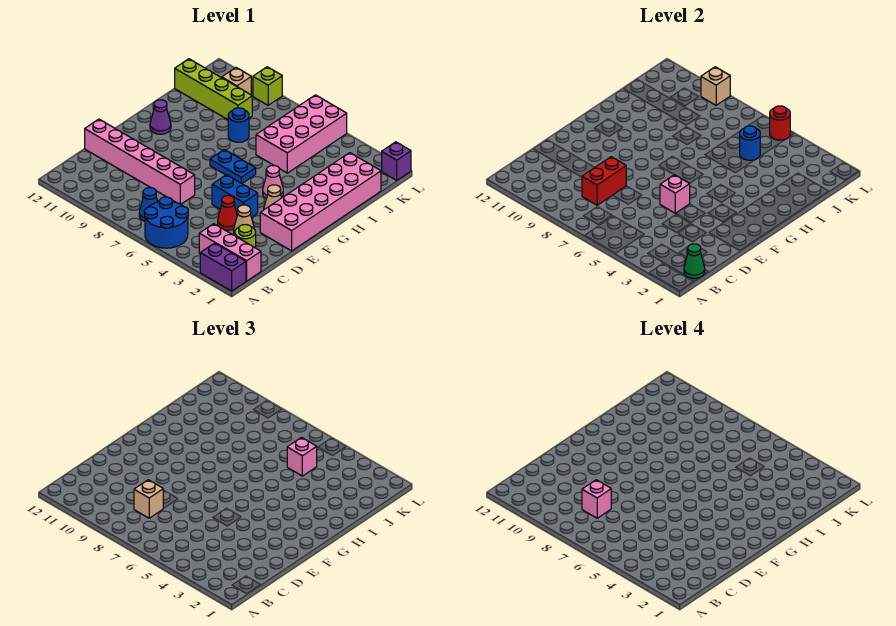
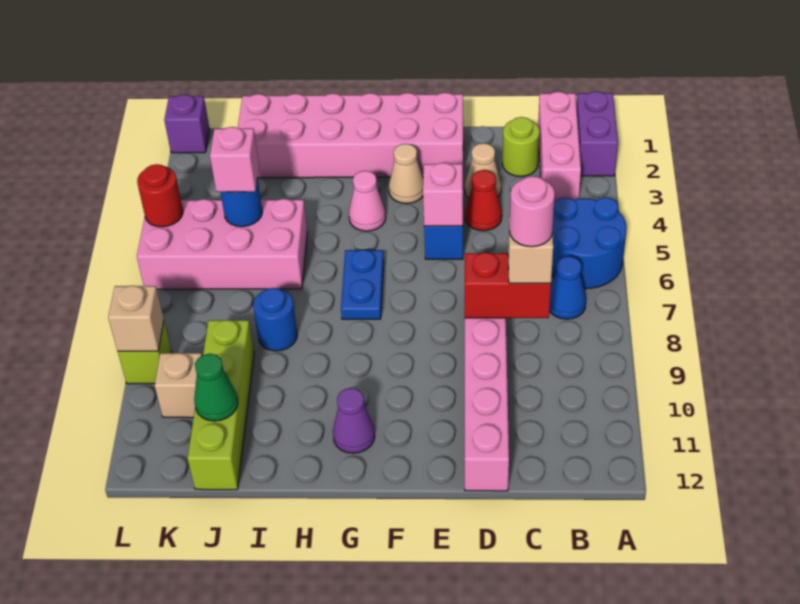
green cone B1 level 2 -> green cone J11 level 2
pink brick C8 level 4 -> pink round brick C8 level 4

